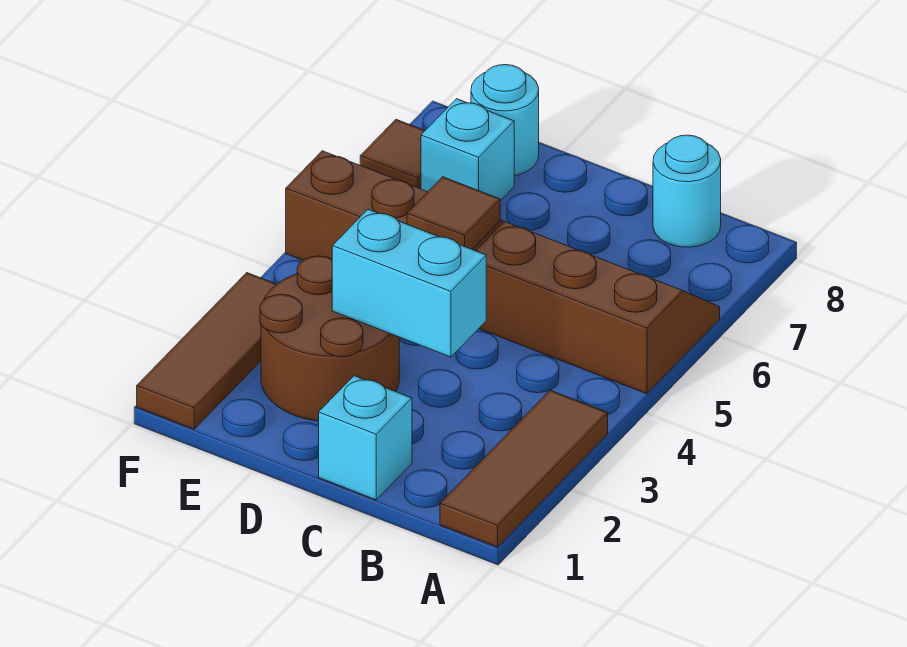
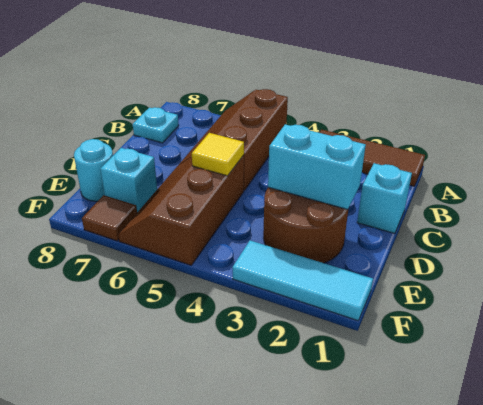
cyan round brick B8 level 1 -> cyan plate B8 level 1
cyan brick C3:D3 level 2 -> cyan brick D2:D3 level 2
brown tile D5 level 2 -> yellow tile D5 level 2
brown tile F1:F3 level 1 -> cyan tile F1:F3 level 1

